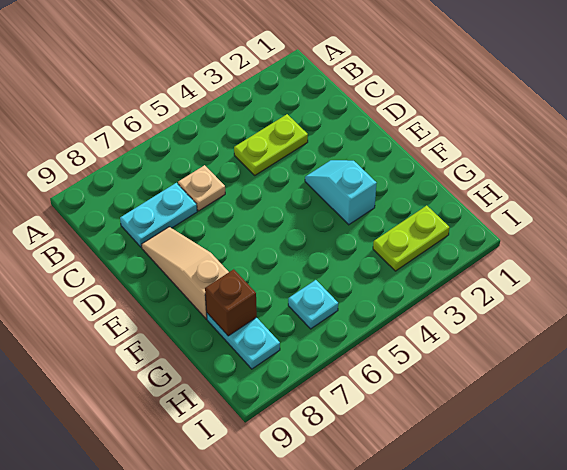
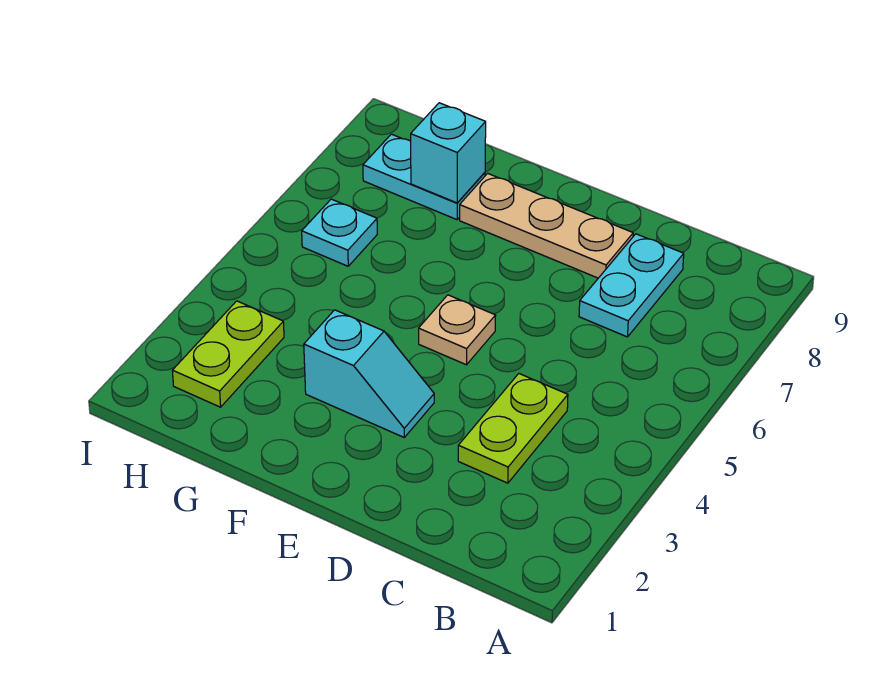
tan plate C6 level 1 -> tan plate E5 level 1
tan slope D8:F8 level 1 top F -> tan plate D8:F8 level 1
brown brick G8 level 2 -> cyan brick G8 level 2

